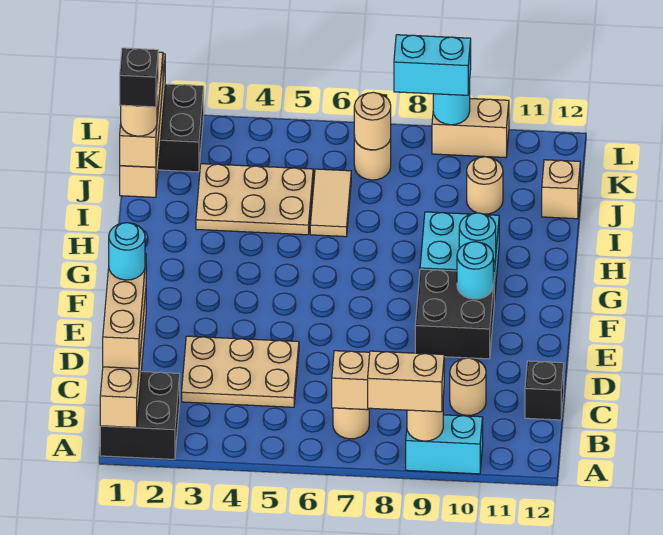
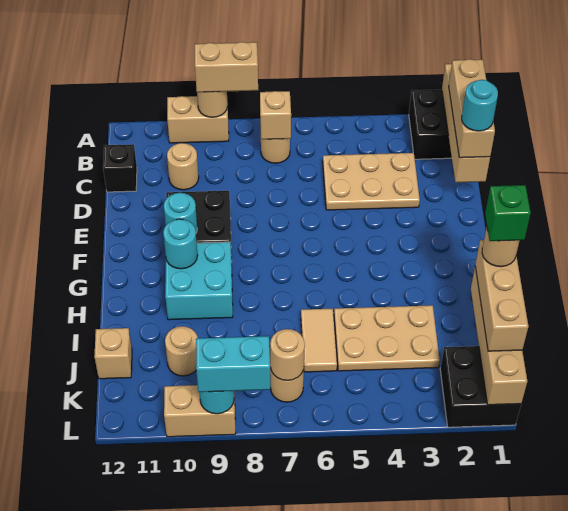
cyan brick A9:A10 level 1 -> tan brick A9:A10 level 1
black brick I1 level 5 -> green brick I1 level 5

